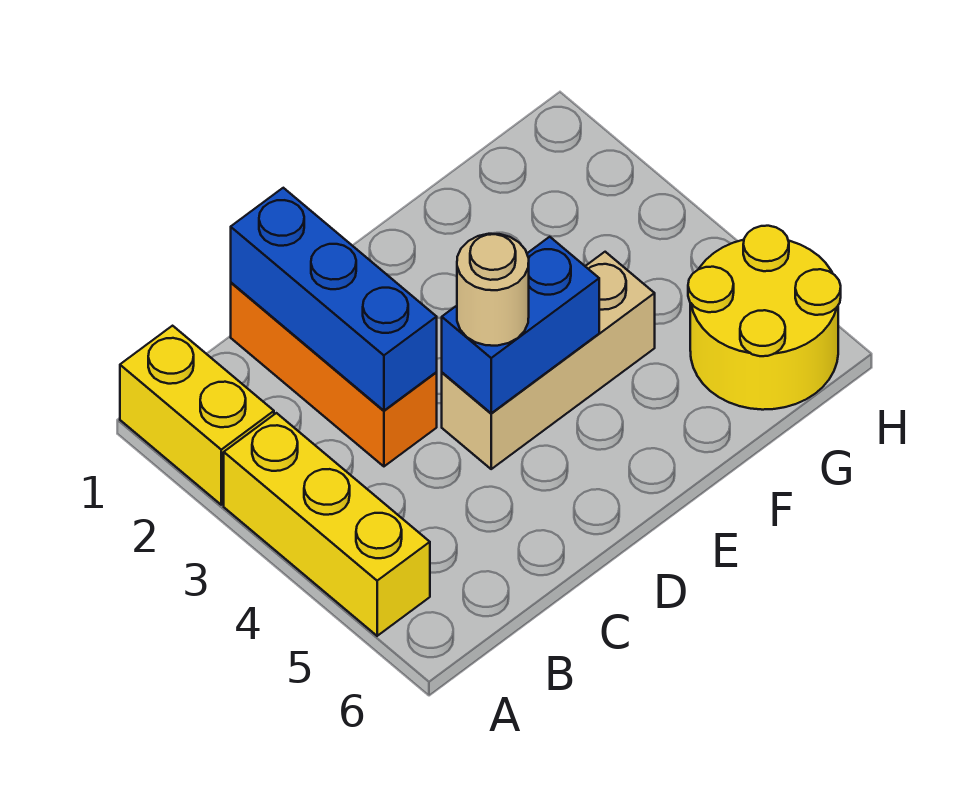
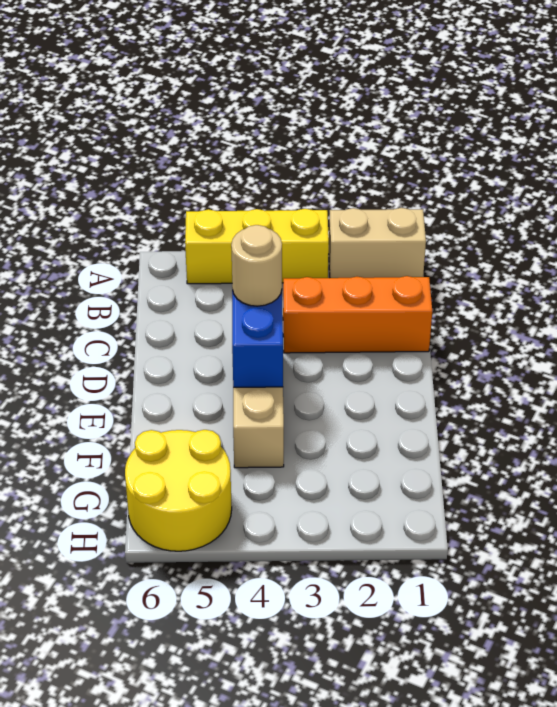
yellow brick A1:A2 level 1 -> tan brick A1:A2 level 1
blue brick C1:C3 level 2 -> none

